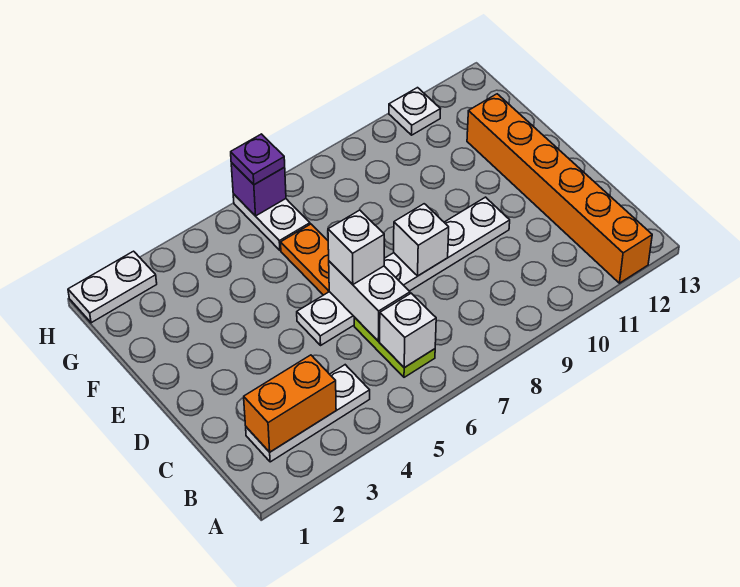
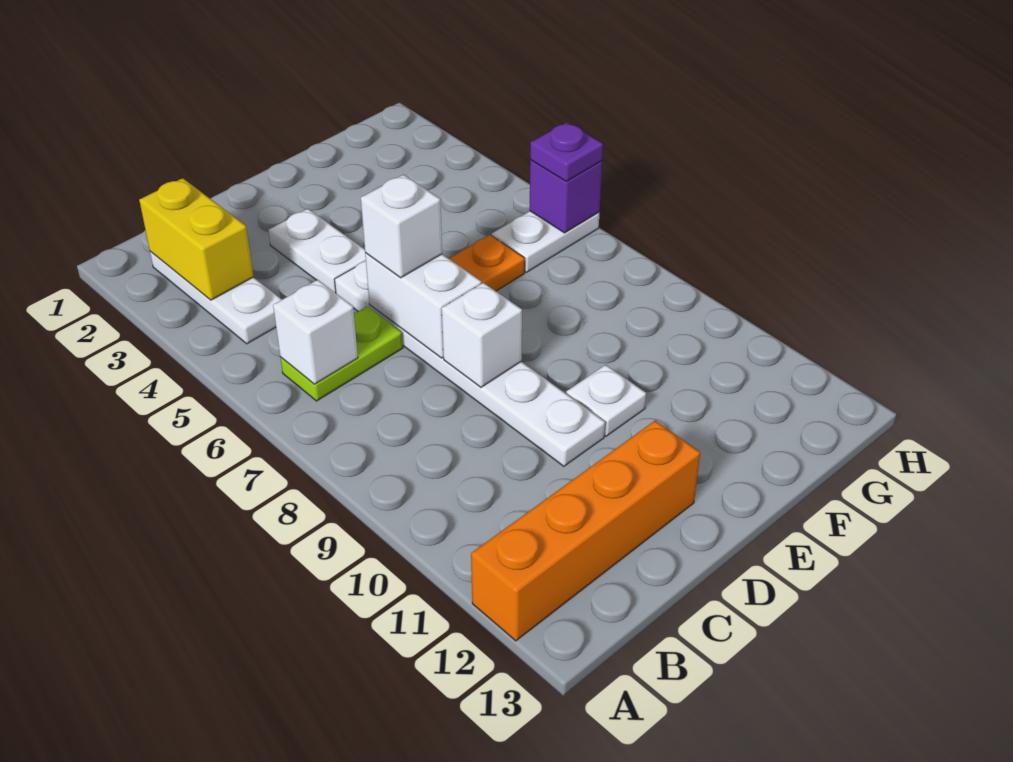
orange brick A12:F12 level 1 -> orange brick A12:D12 level 1
orange brick B2:B3 level 2 -> yellow brick B2:B3 level 2
white brick C6:D6 level 2 -> white brick D6:D7 level 2
white plate H1:H2 level 1 -> white plate D3:D4 level 1
white plate H11 level 1 -> white plate E10 level 1

